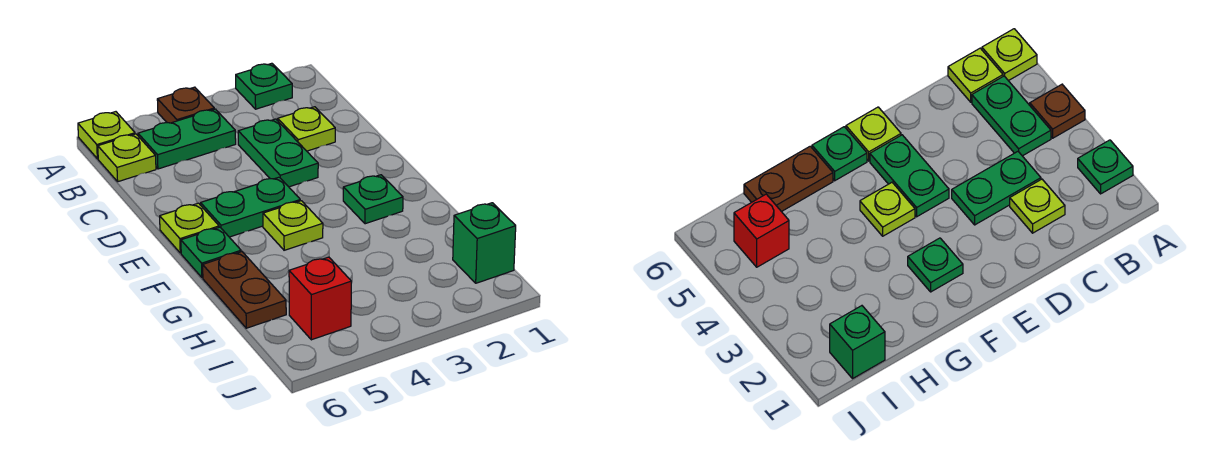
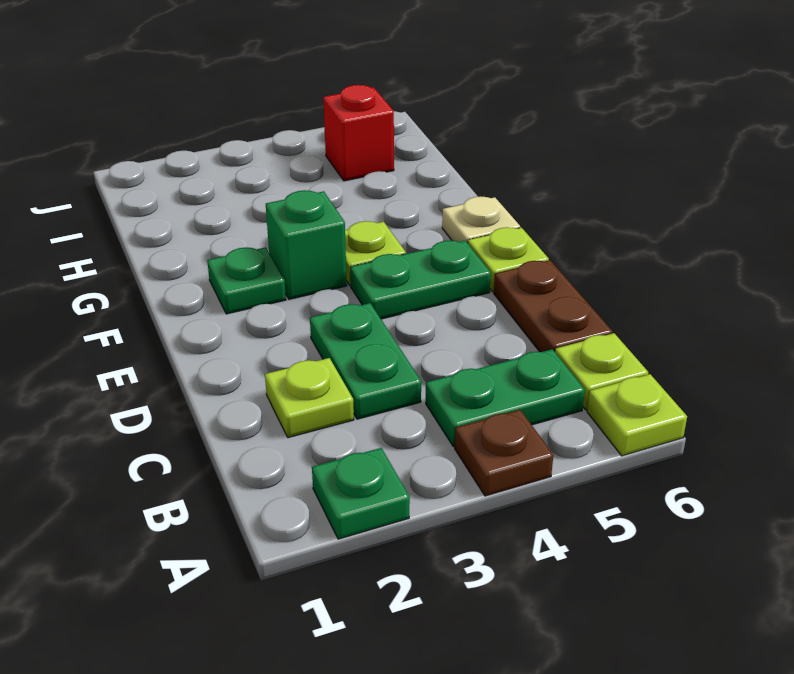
green plate F6 level 1 -> tan plate F6 level 1
brown plate G6:H6 level 1 -> brown plate C6:D6 level 1
green brick I1 level 1 -> green brick F3 level 1

